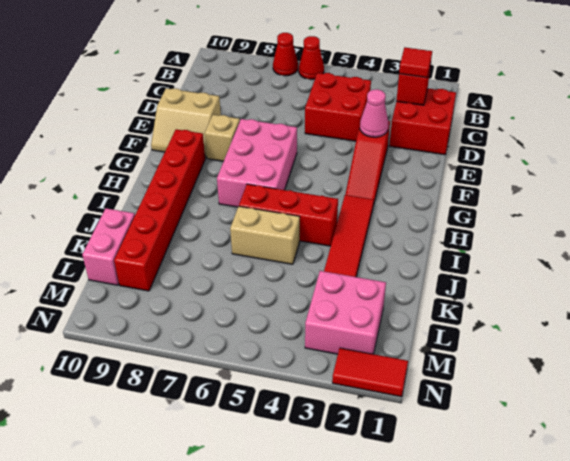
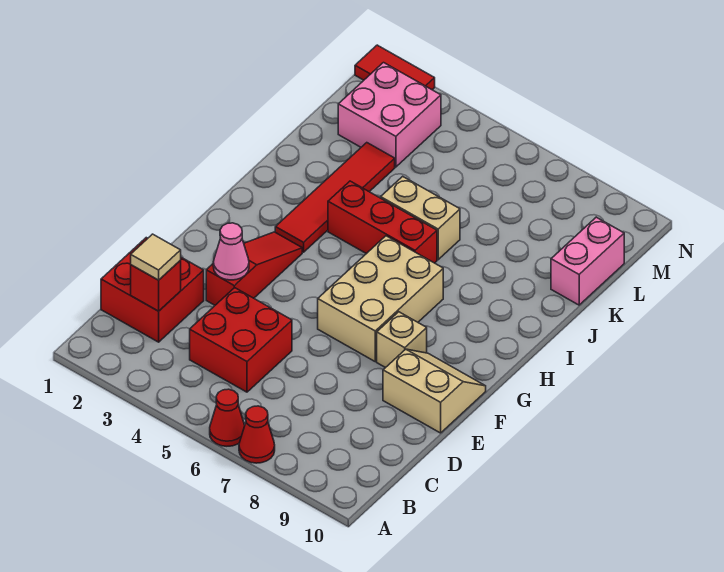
red tile C2 level 3 -> tan tile C2 level 3
pink brick F6:H7 level 1 -> tan brick F6:H7 level 1
red brick G9:L9 level 1 -> none

